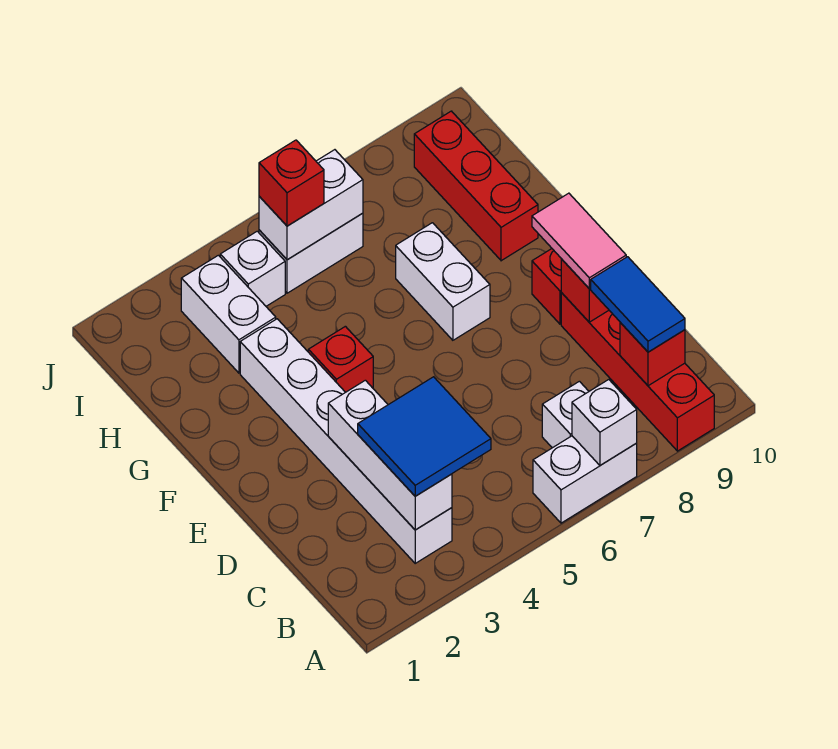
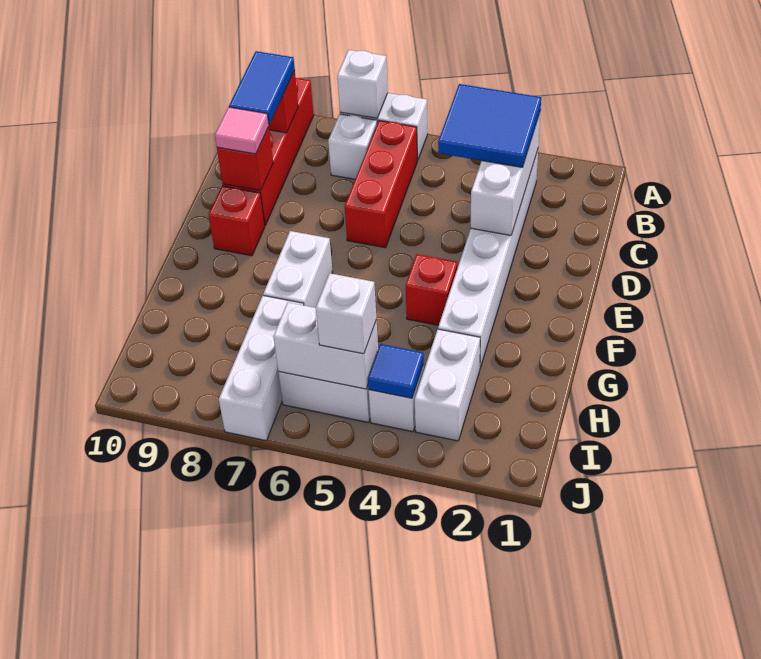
pink tile D9:E9 level 3 -> pink tile D9 level 3
red brick G9:I9 level 1 -> red brick B6:D6 level 1
none -> white brick H7:J7 level 1
none -> blue tile I4 level 2
red brick I5 level 3 -> white brick I5 level 3

